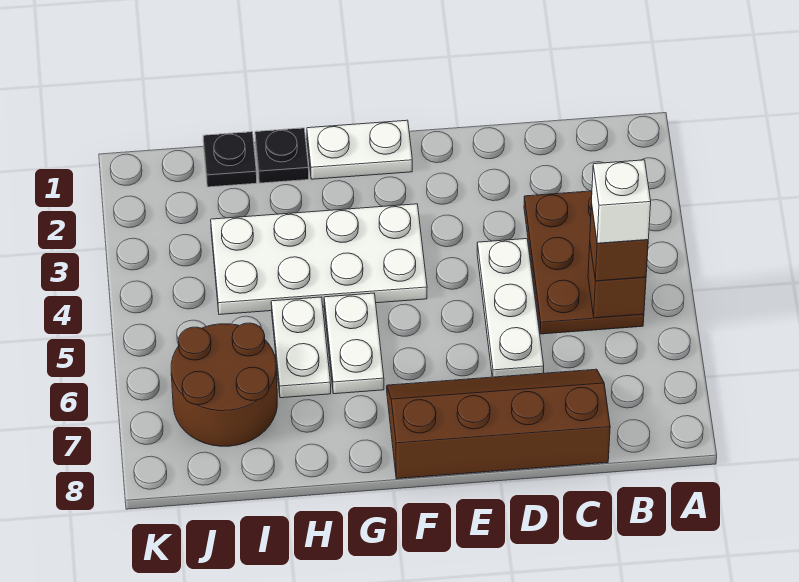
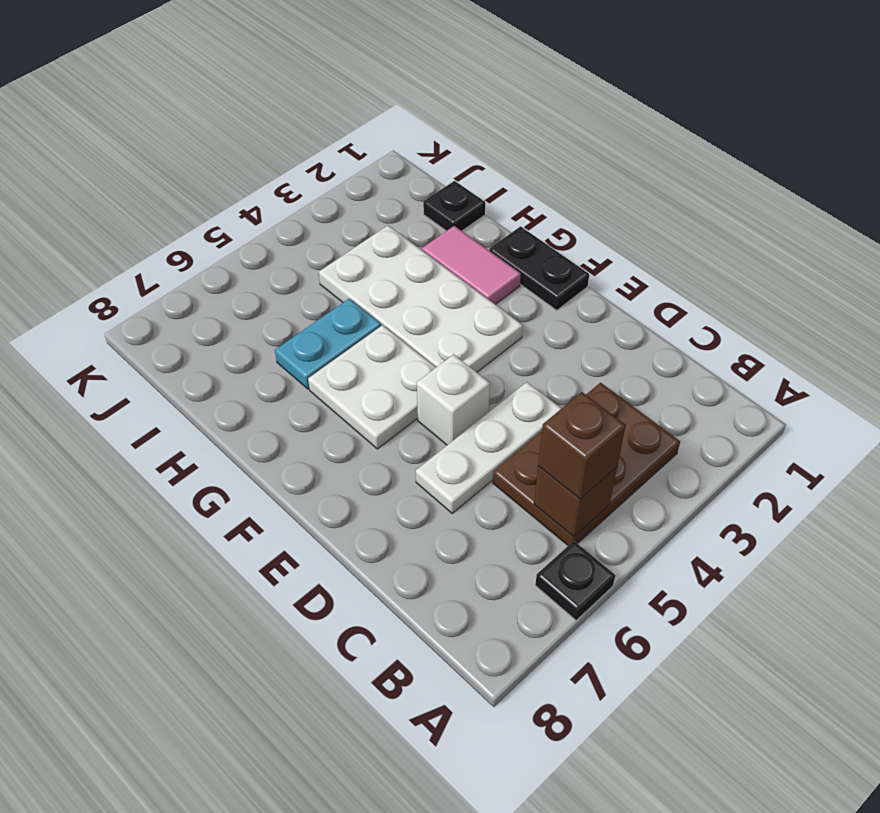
white brick B5 level 4 -> white brick E5 level 1
brown slope C7:F8 level 1 top 8 -> none
white plate F1:G1 level 1 -> black plate F1:G1 level 1
none -> pink tile G2:H2 level 1
white plate G5:G6 level 1 -> white plate F5:G6 level 1
black plate H1 level 1 -> black plate A6 level 1
white plate H5:H6 level 1 -> cyan plate H5:H6 level 1
brown round brick I6:J7 level 1 -> none

